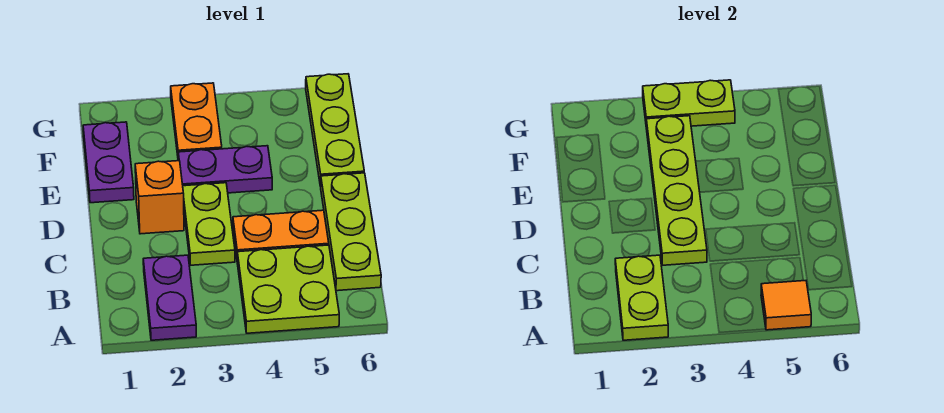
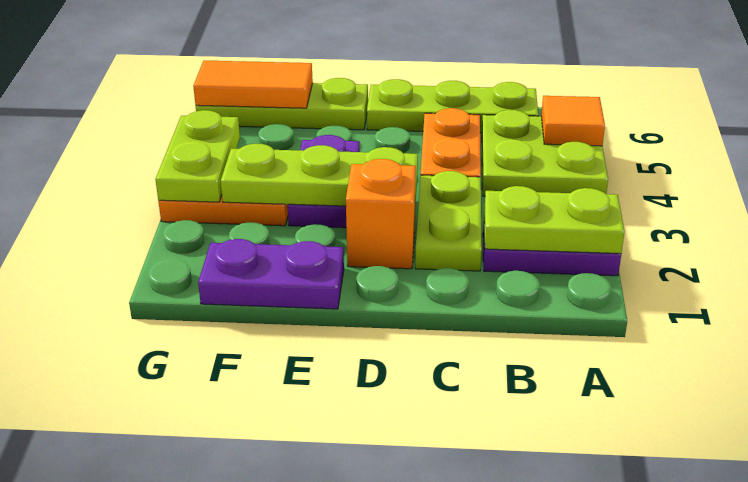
lime plate C3:D3 level 1 -> lime plate C2:C3 level 1
lime plate C3:F3 level 2 -> lime plate D3:F3 level 2
none -> orange tile F6:G6 level 2

